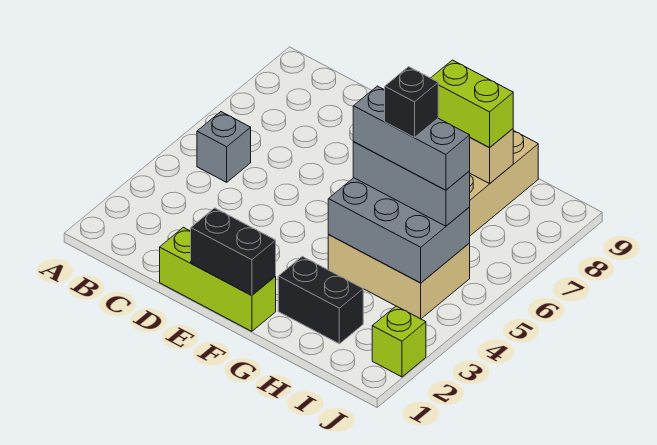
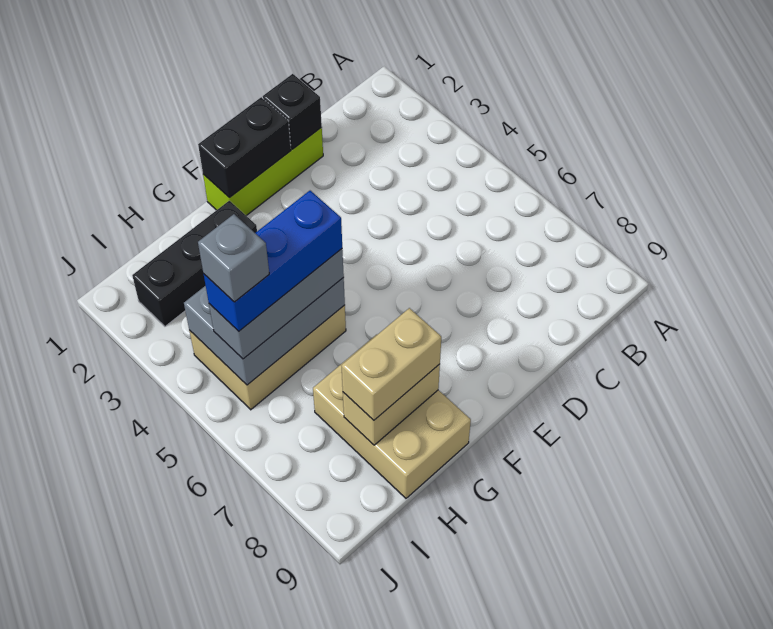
grey brick B5 level 1 -> grey brick I5 level 5
black brick G2:H2 level 1 -> black brick G2:I2 level 1
grey brick G5:I5 level 4 -> blue brick G5:I5 level 4
lime brick G8:H8 level 3 -> tan brick G8:H8 level 3
black brick H5 level 5 -> black brick D1 level 2
lime brick J2 level 1 -> none

